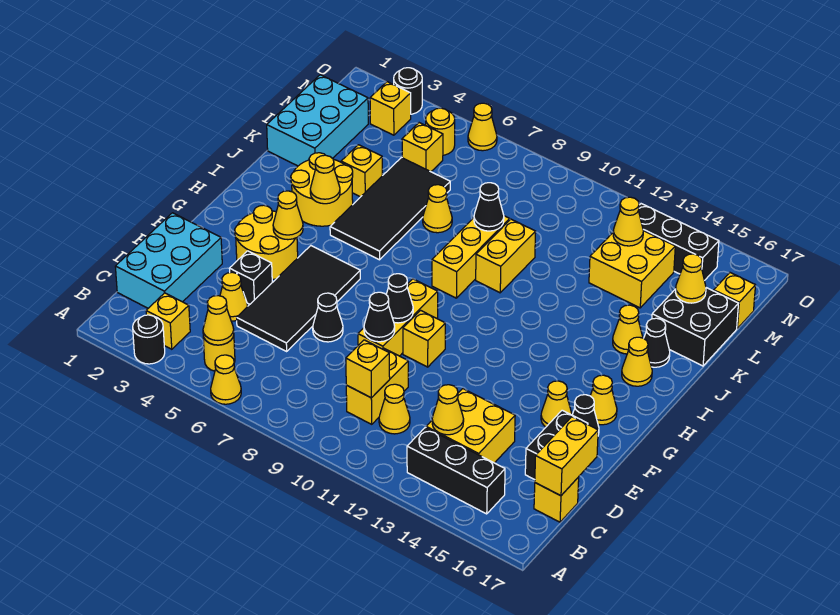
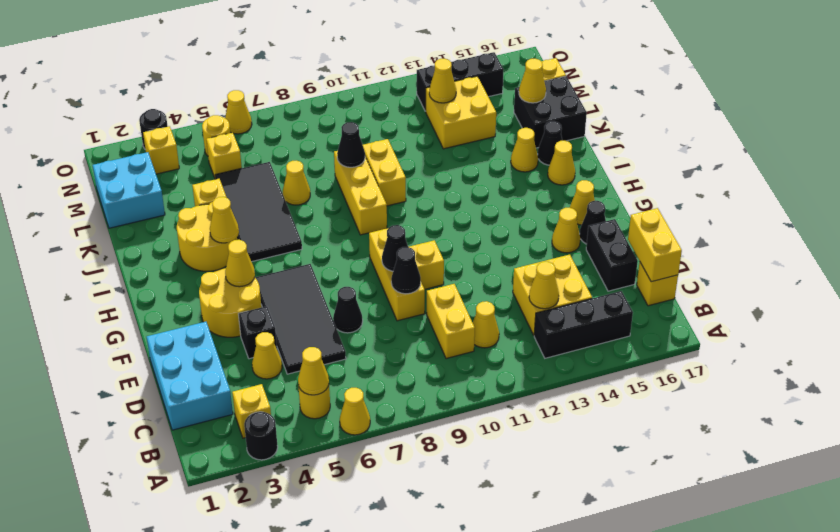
yellow brick C10 level 2 -> none
cyan brick K1:M2 level 1 -> cyan brick L1:M2 level 1

